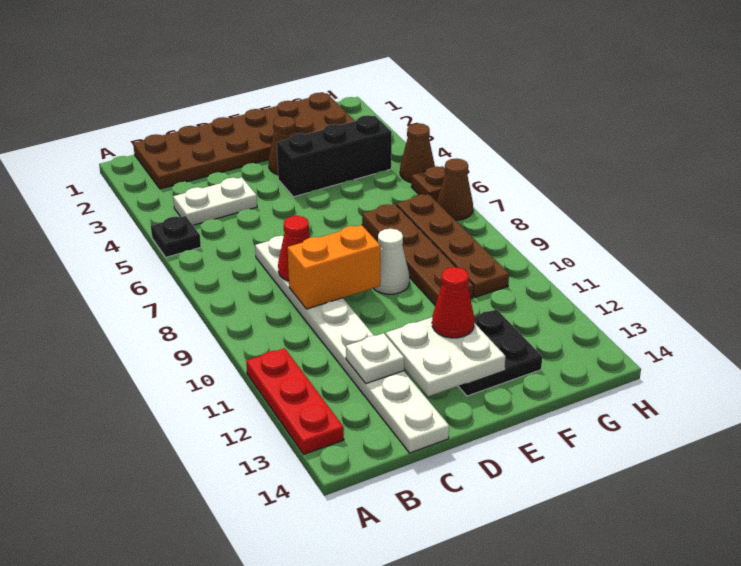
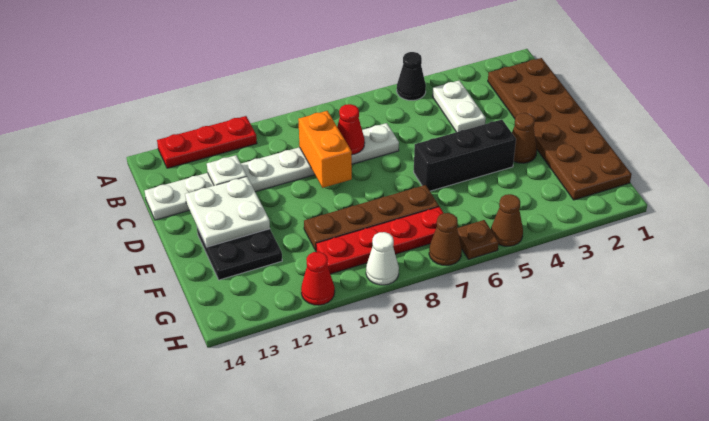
black plate A5 level 1 -> black cone A5 level 1
black brick E4:G4 level 1 -> black brick E4:E6 level 1
white cone E9 level 1 -> white cone H9 level 1
red cone E12 level 3 -> red cone H11 level 1
brown plate G7:G10 level 1 -> red plate G7:G10 level 1

